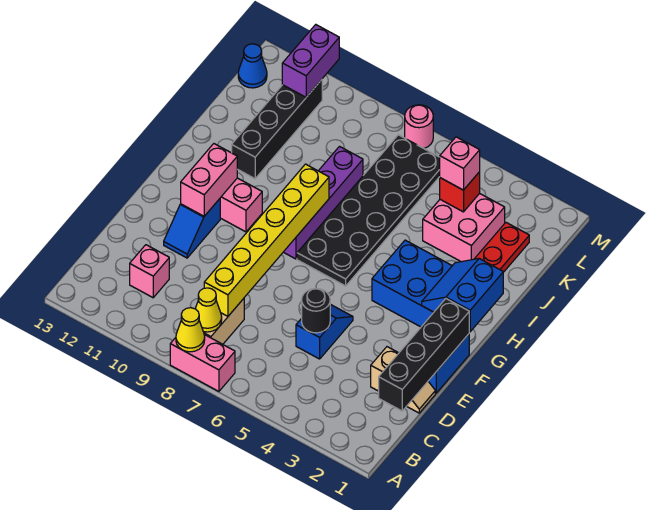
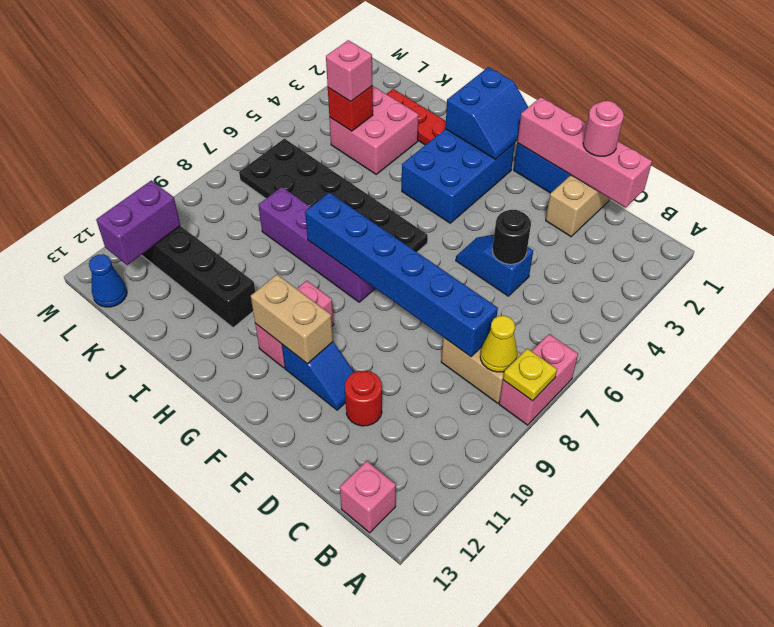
yellow cone A8 level 2 -> yellow plate A8 level 2
black brick C1:F1 level 2 -> pink brick C1:F1 level 2
yellow brick C8:H8 level 2 -> blue brick C8:H8 level 2
pink brick C11 level 1 -> pink brick B13 level 1
none -> red round brick D11 level 1
pink brick F11:G11 level 2 -> tan brick F11:G11 level 2
blue slope G1:H2 level 2 top 1 -> blue slope G1:H2 level 2 top H
purple brick L11:M11 level 2 -> purple brick L11:L12 level 2
pink round brick M7 level 1 -> pink round brick D1 level 3

